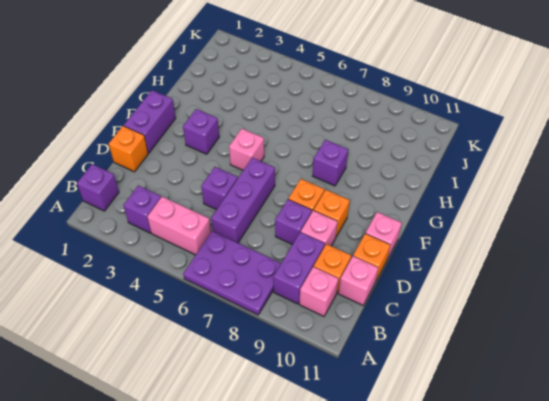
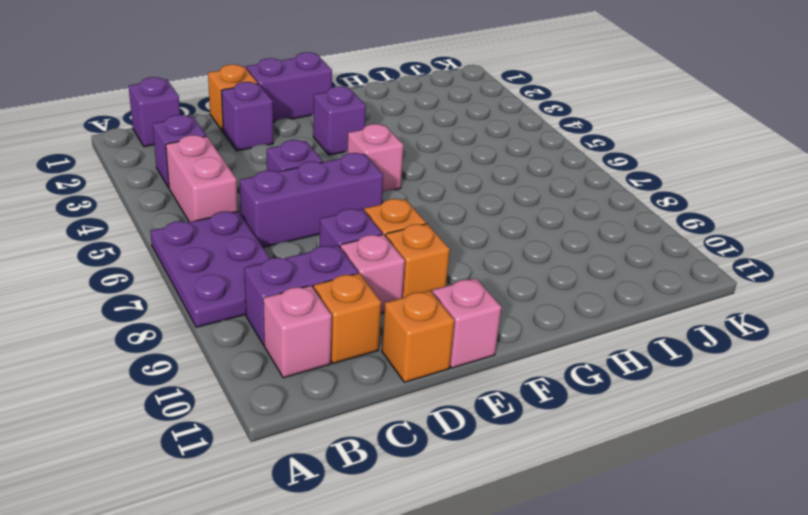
pink brick C11 level 1 -> none
purple brick G8 level 1 -> purple brick D2 level 1

